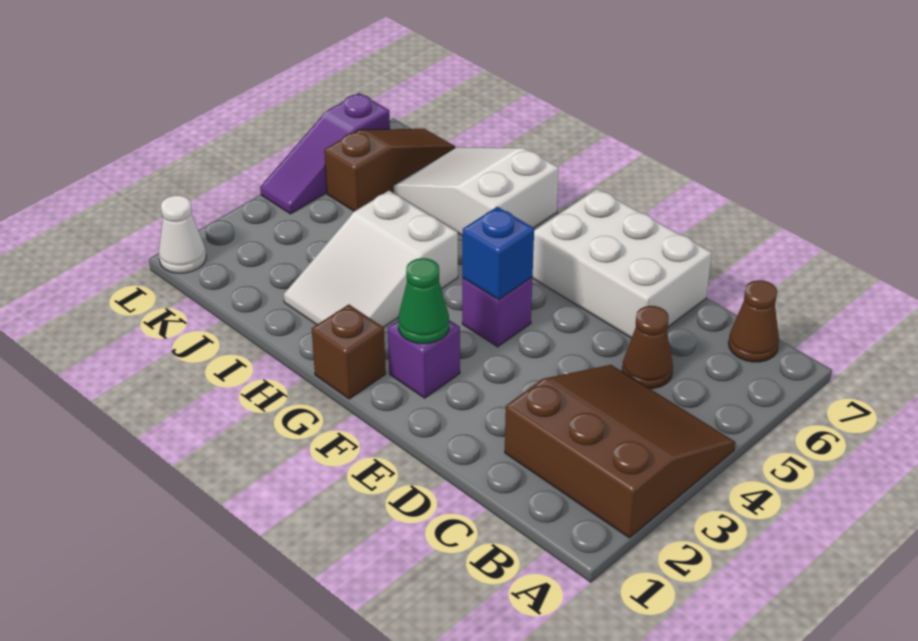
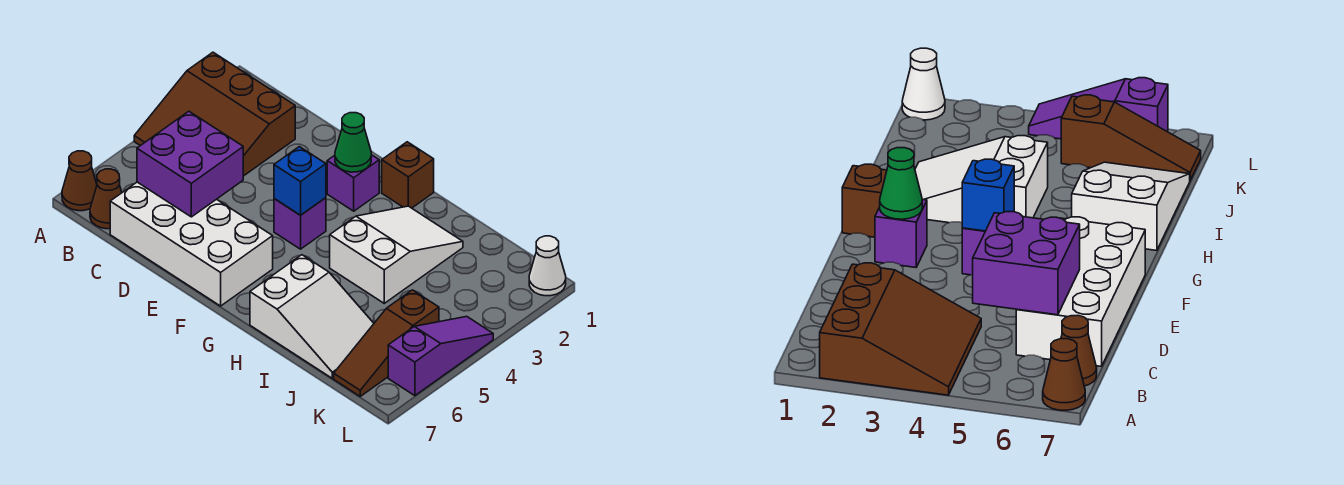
brown cone C5 level 1 -> brown cone A7 level 1
none -> purple brick C5:D6 level 2
white brick D6:F7 level 1 -> white brick C6:F7 level 1

